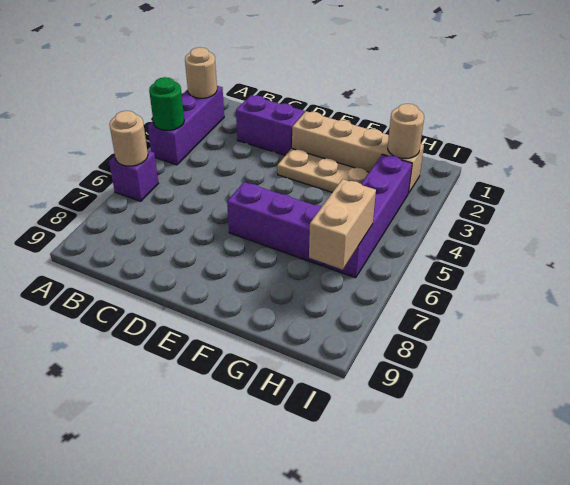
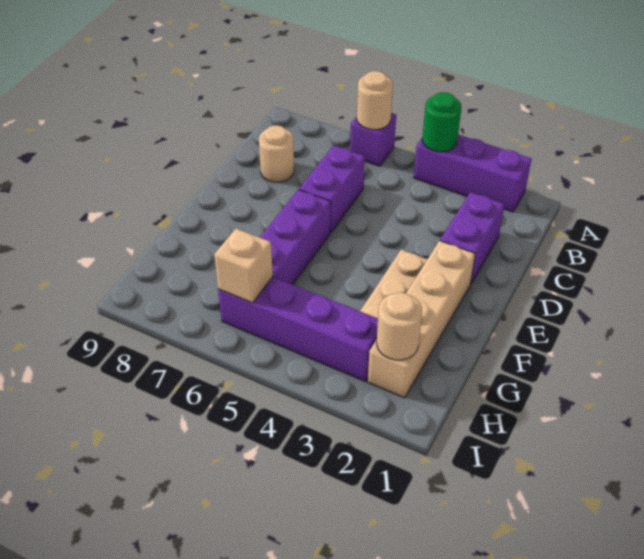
tan round brick A2 level 2 -> tan round brick C8 level 1
none -> purple brick C6:D6 level 1
tan brick H6:H7 level 2 -> tan brick H6 level 2

